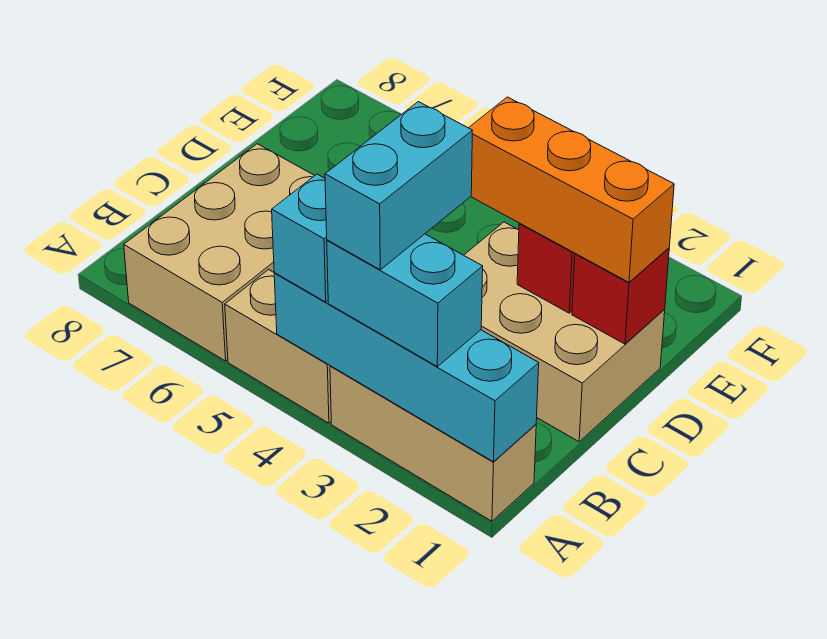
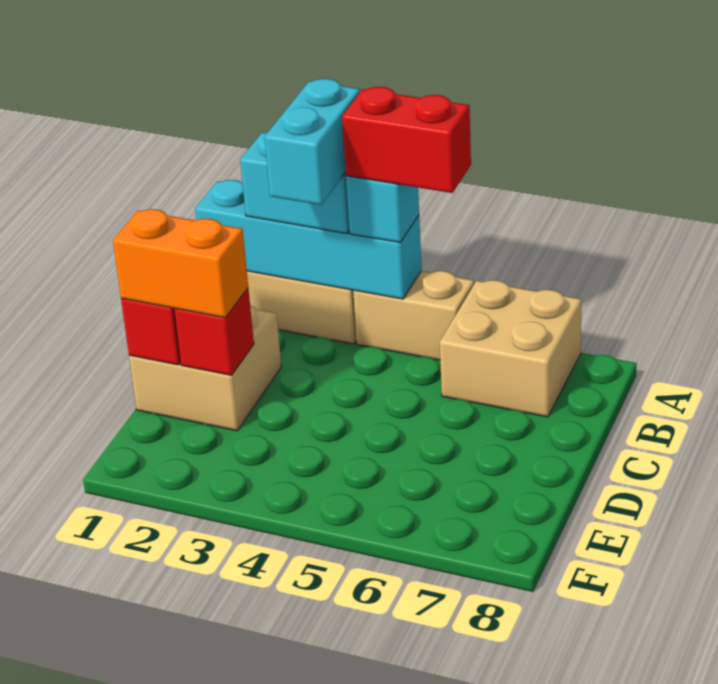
none -> red brick A4:A5 level 4
tan brick A6:C7 level 1 -> tan brick A6:B7 level 1
tan brick C1:D3 level 1 -> tan brick C1:D2 level 1
orange brick D1:D3 level 3 -> orange brick D1:D2 level 3

